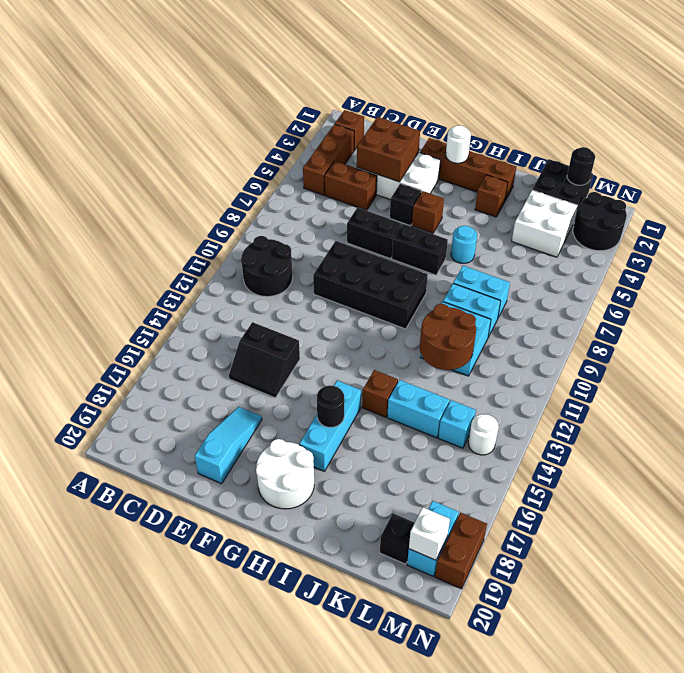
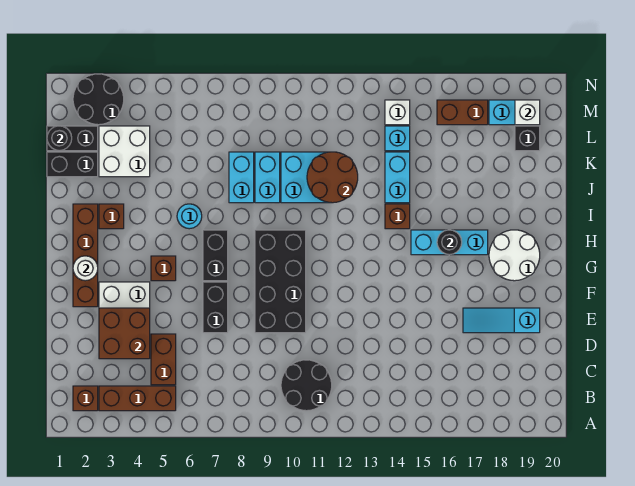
black slope D14:E15 level 1 top 14 -> none
black brick F5 level 1 -> none
white round brick M14 level 1 -> white brick M14 level 1
brown brick N18:N19 level 1 -> brown brick M16:M17 level 1

